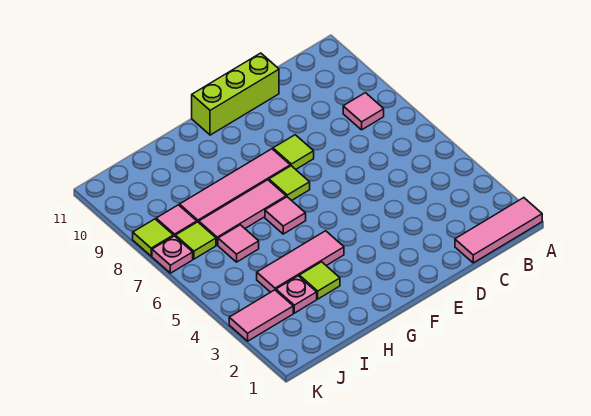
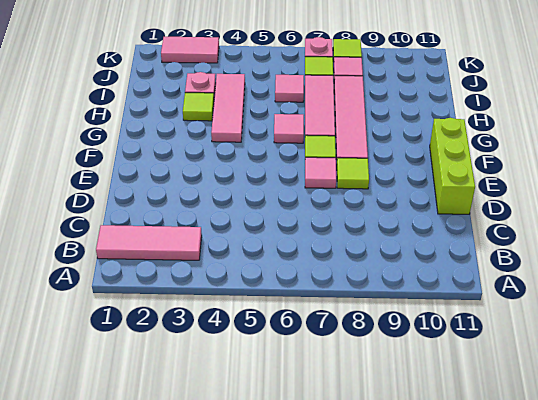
pink tile A1:C1 level 1 -> pink tile B1:B3 level 1
pink tile B8 level 1 -> pink tile E7 level 1
pink tile J3:K3 level 1 -> pink tile K2:K3 level 1

